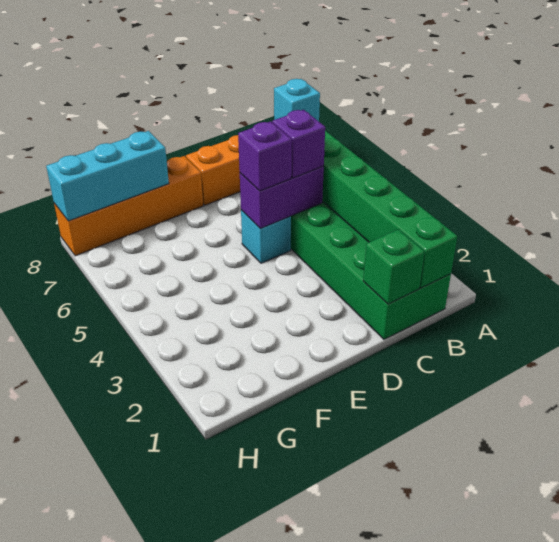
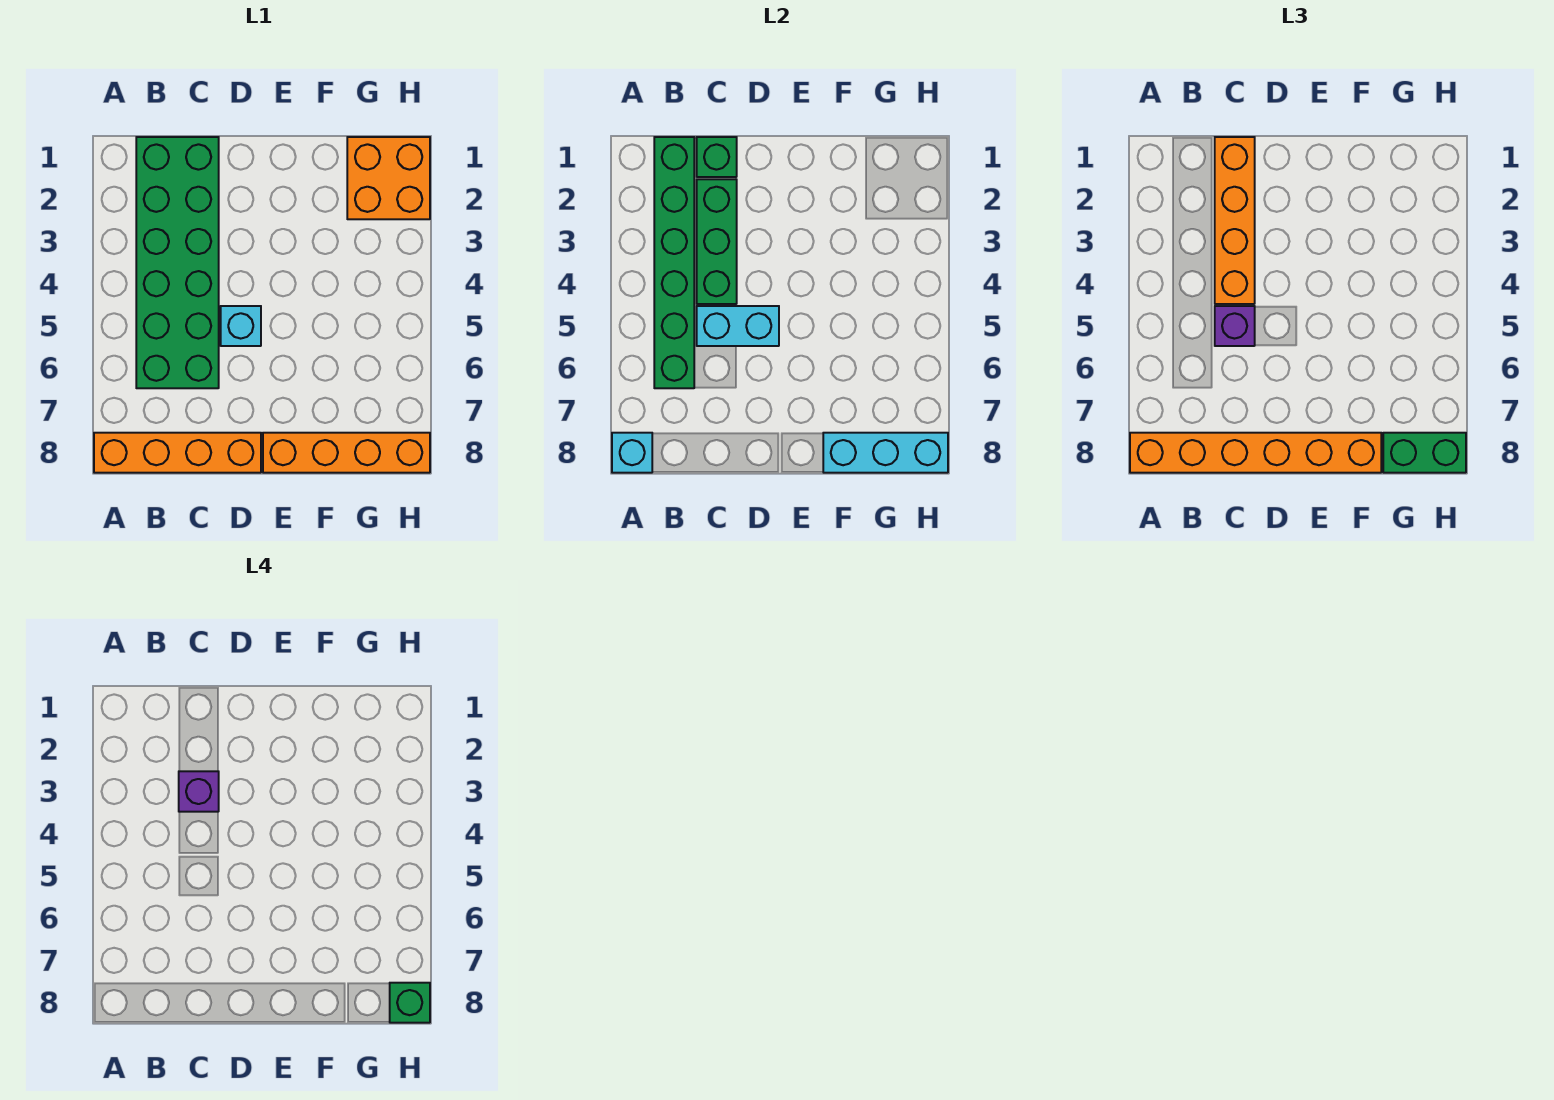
none -> orange brick A8:F8 level 3
none -> orange brick C1:C4 level 3
none -> green brick C2:C4 level 2
purple brick C5:D5 level 2 -> cyan brick C5:D5 level 2
purple brick D5 level 3 -> purple brick C3 level 4
none -> orange brick G1:H2 level 1
none -> green brick G8:H8 level 3
none -> green brick H8 level 4

